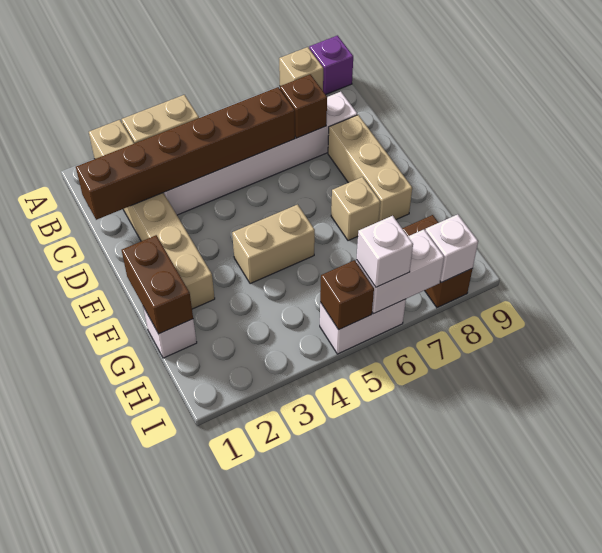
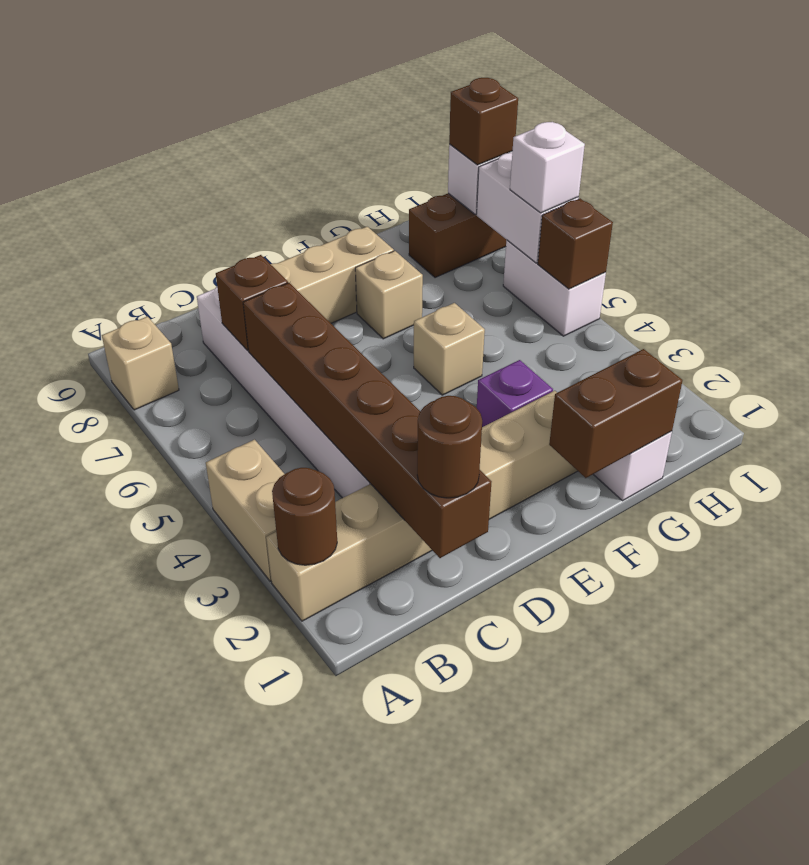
none -> brown round brick A2 level 2
purple brick A9 level 1 -> purple brick F3 level 1
none -> brown round brick C1 level 3
tan brick F4:F5 level 1 -> tan brick F5 level 1
none -> brown brick I8 level 3

